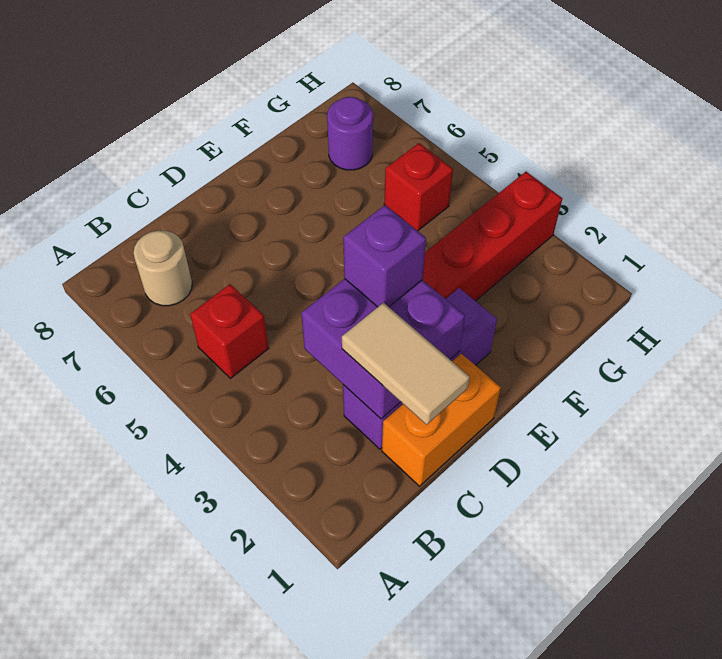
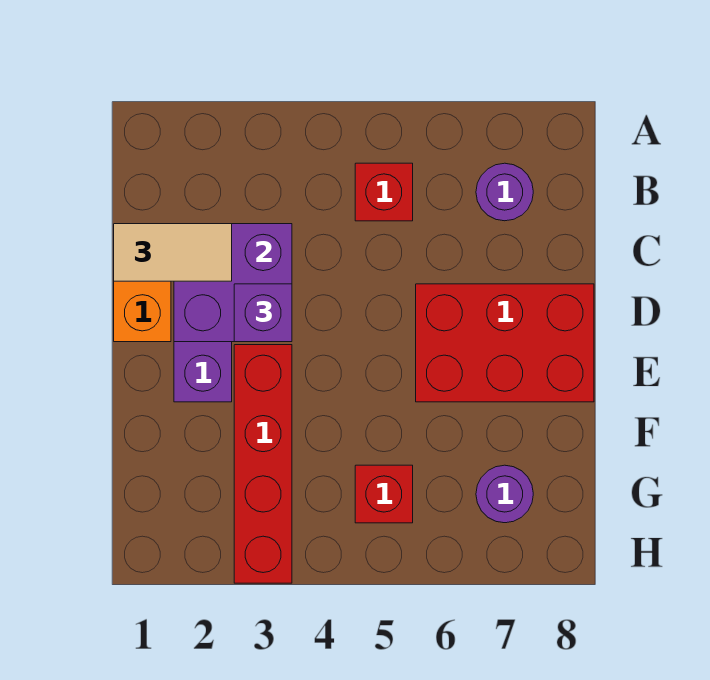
tan round brick B7 level 1 -> purple round brick B7 level 1
none -> red brick D6:E8 level 1

